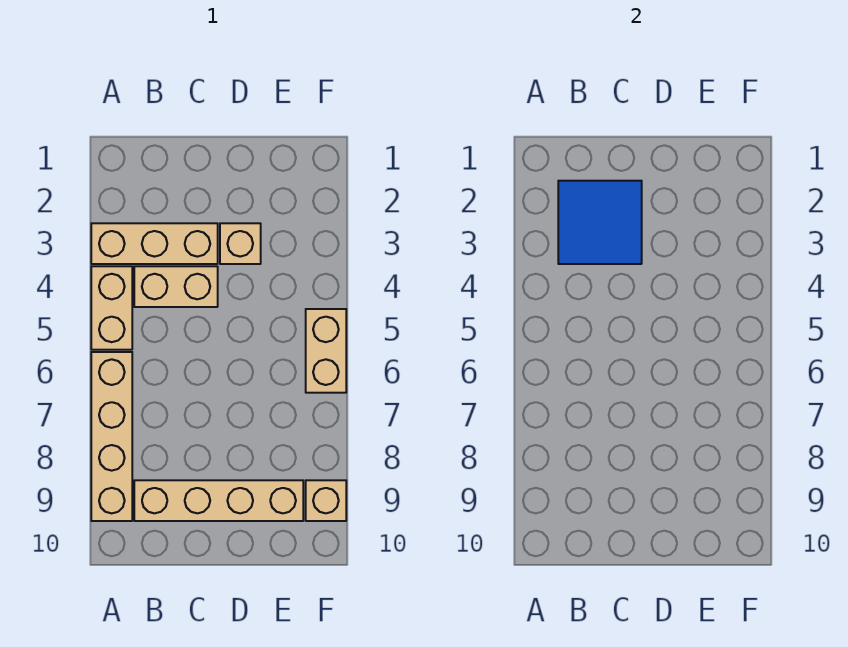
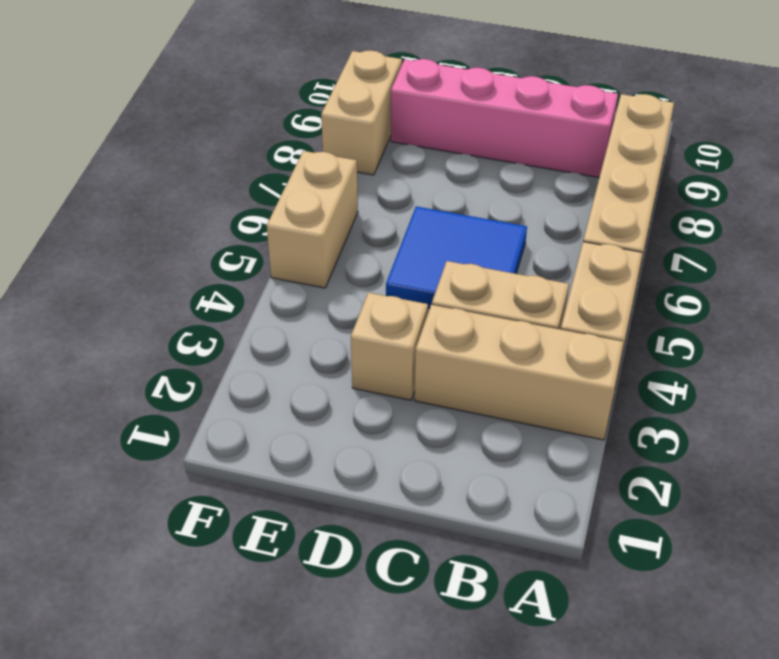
blue tile B2:C3 level 2 -> blue tile C5:D6 level 1
tan brick B9:E9 level 1 -> pink brick B9:E9 level 1
tan brick F9 level 1 -> tan brick F8:F9 level 1

